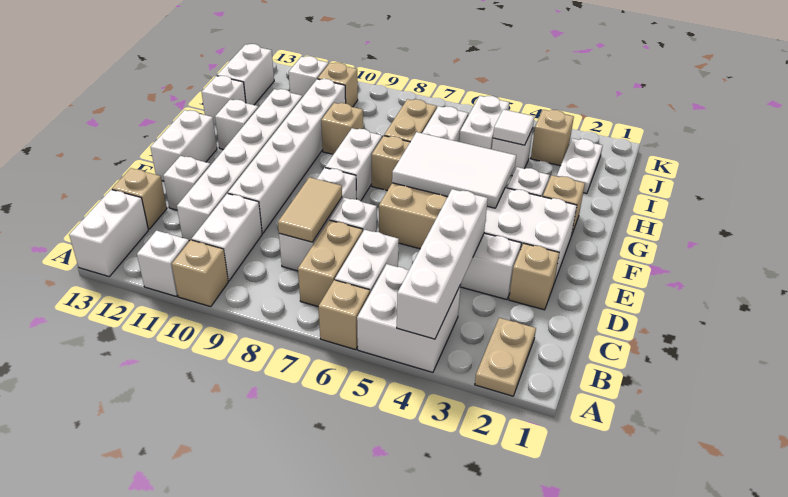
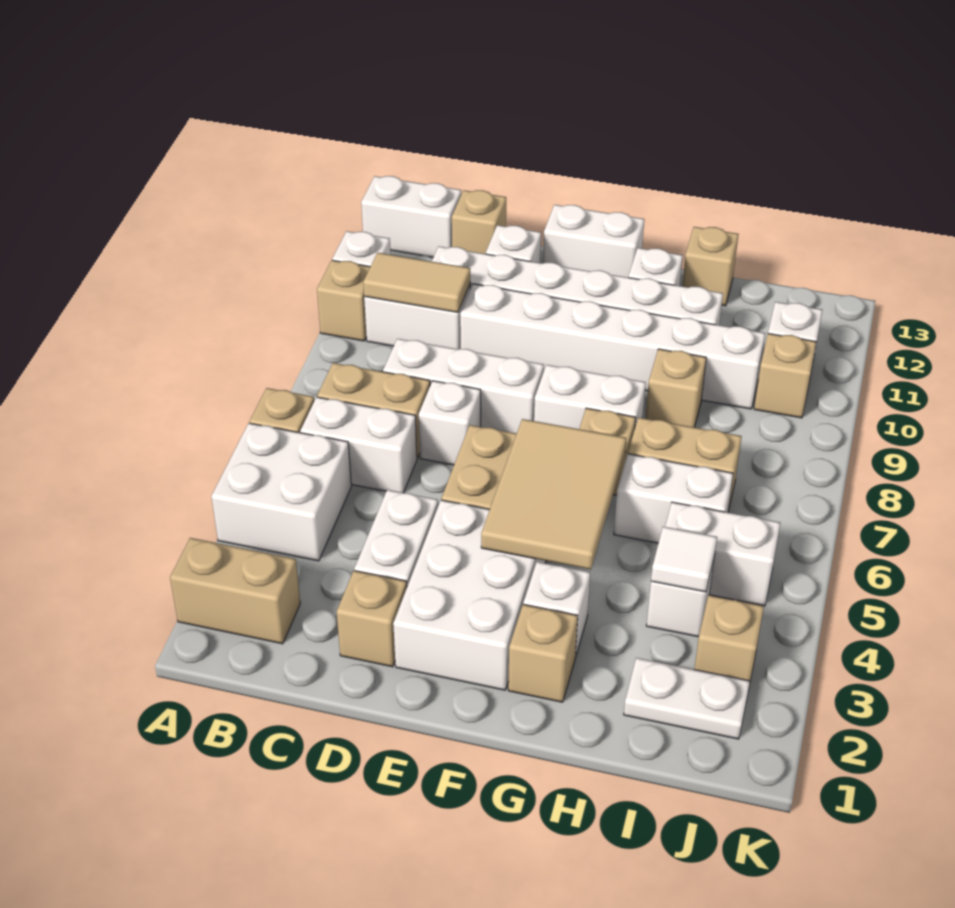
tan plate A2:B2 level 1 -> tan brick A2:B2 level 1
white brick A4:D4 level 2 -> none
tan tile C8:D8 level 2 -> tan tile B10:C10 level 2
white tile F4:G6 level 2 -> tan tile F4:G6 level 2
white brick H13 level 1 -> tan brick H13 level 1
white brick I13:J13 level 1 -> none

